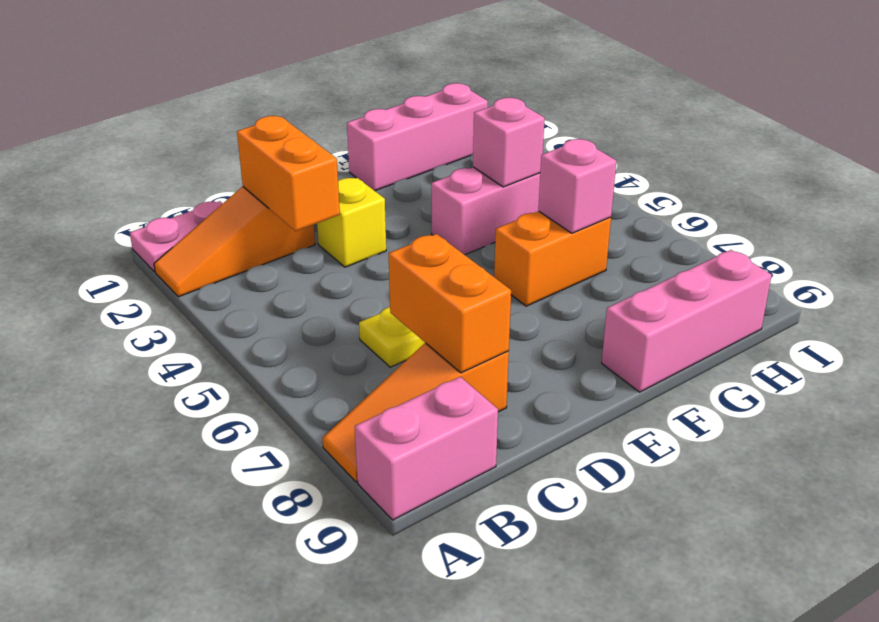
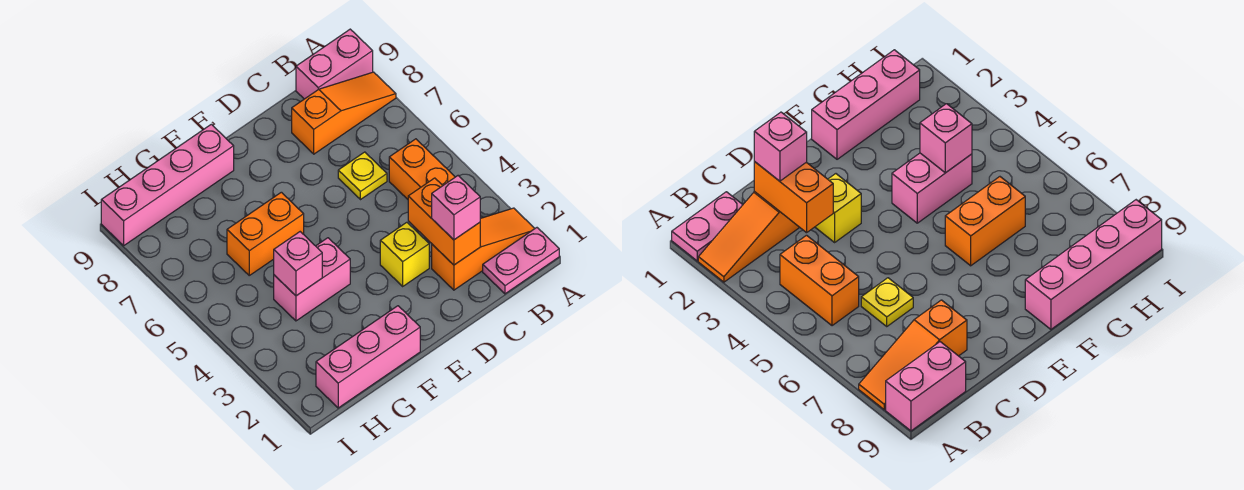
orange brick C7:C8 level 2 -> orange brick B4:B5 level 1
pink brick F9:H9 level 1 -> pink brick F9:I9 level 1
pink brick G6 level 2 -> pink brick C2 level 3

